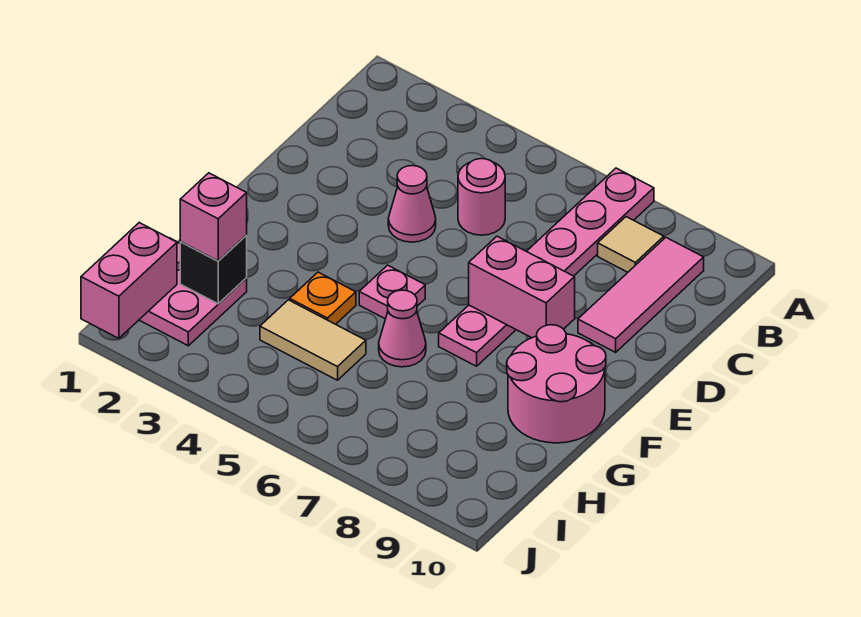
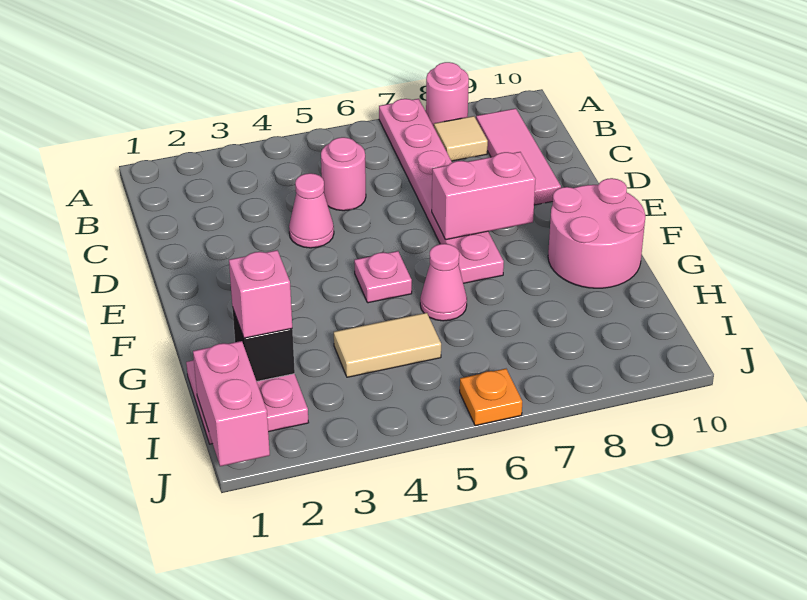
none -> pink round brick A8 level 1
orange plate G4 level 1 -> orange plate J6 level 1

